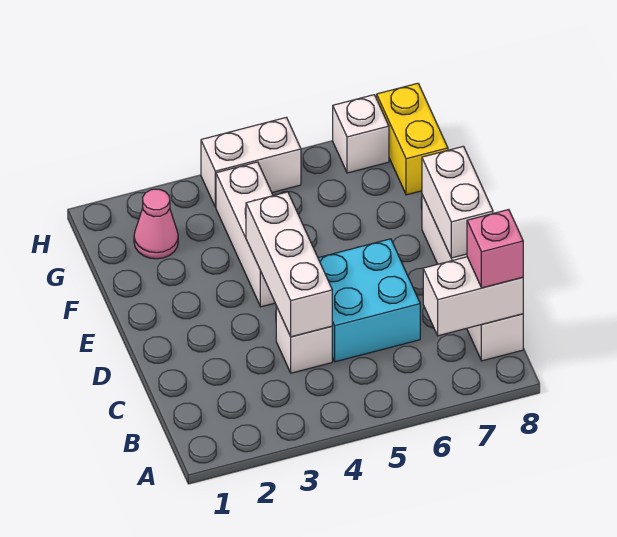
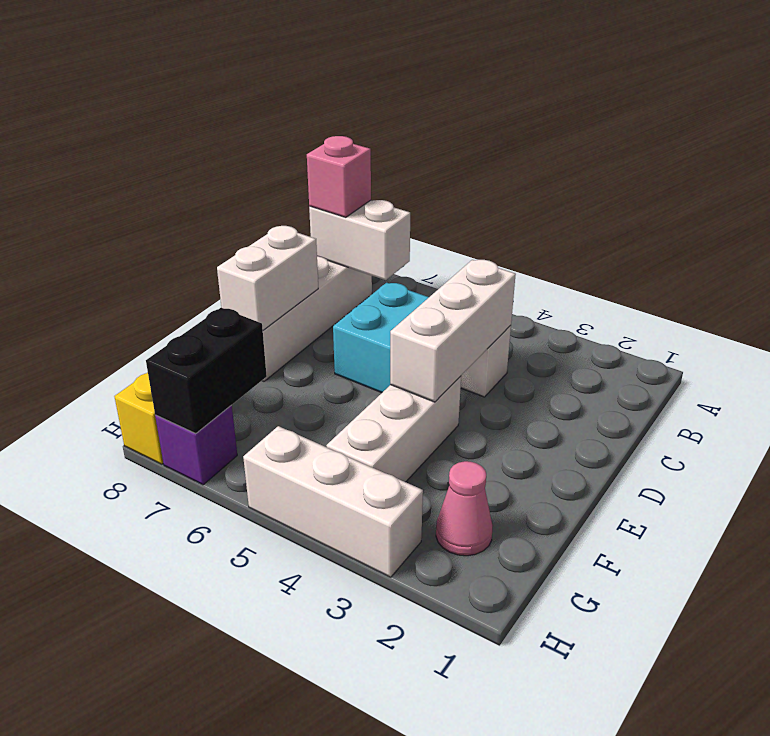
none -> black brick G7:H7 level 2
white brick H4:H5 level 1 -> white brick H3:H5 level 1
white brick H7 level 1 -> purple brick H7 level 1

